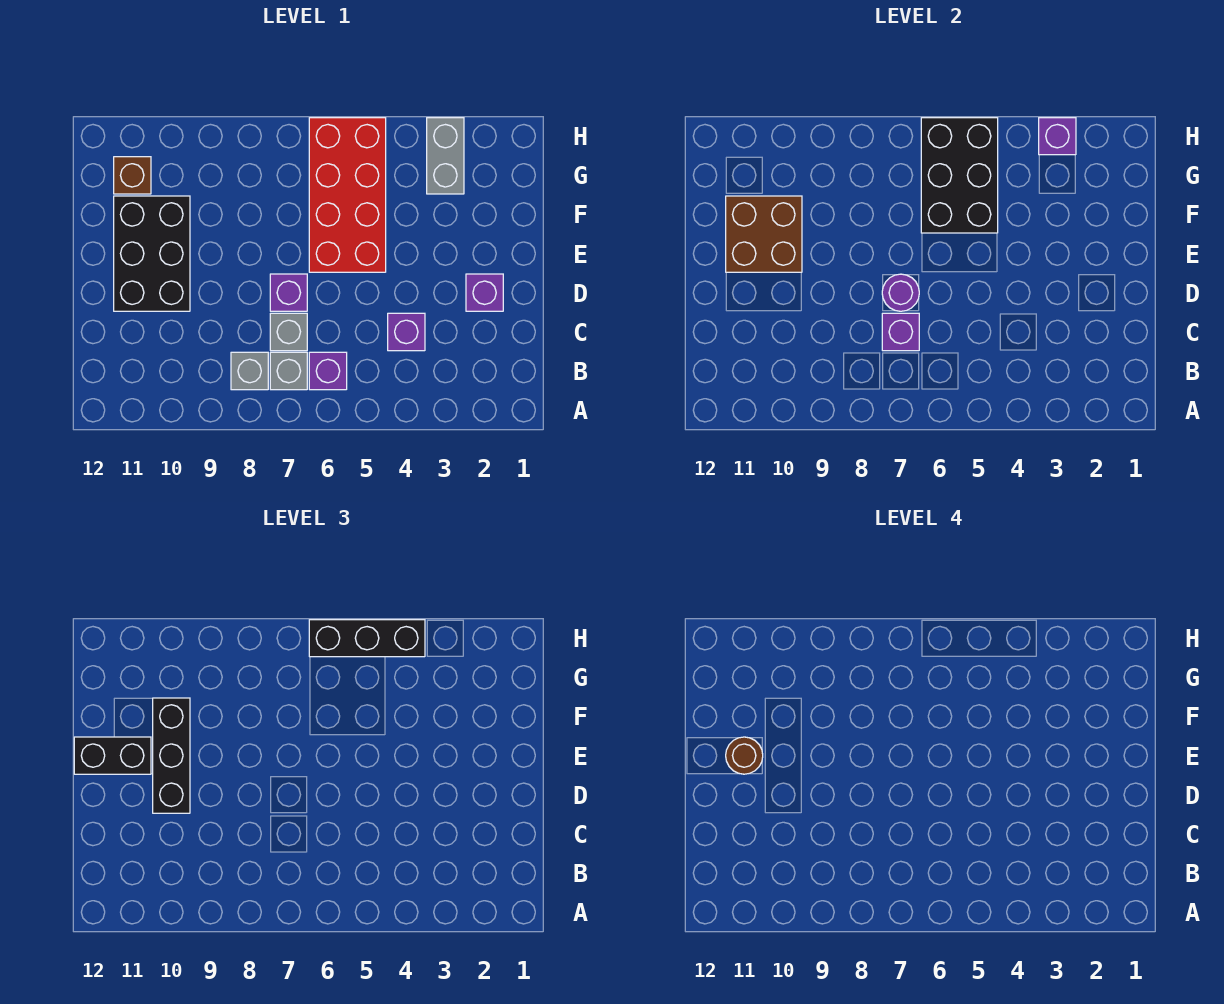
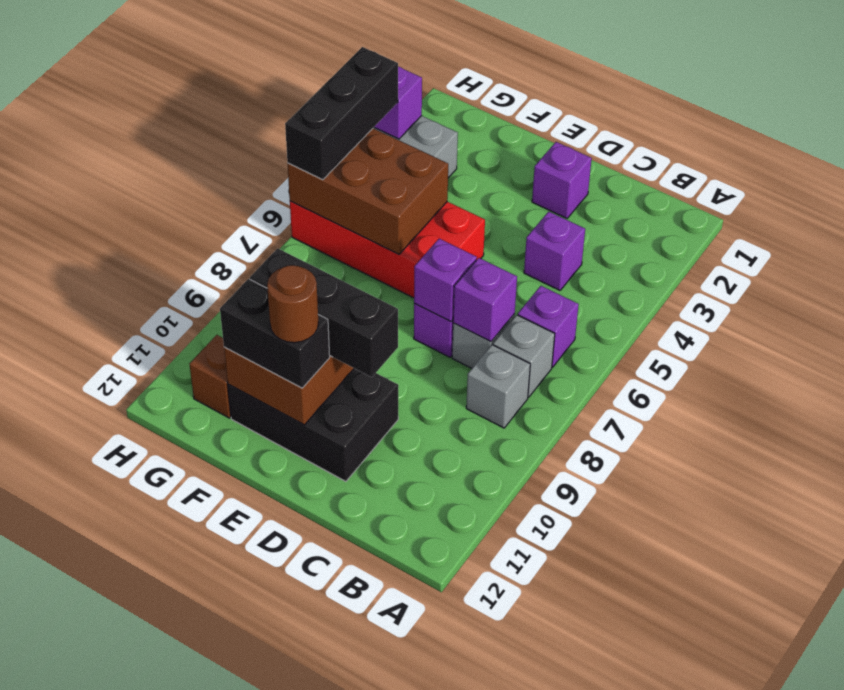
purple round brick D7 level 2 -> purple brick D7 level 2
black brick E11:E12 level 3 -> black brick E11:F11 level 3
black brick F5:H6 level 2 -> brown brick F5:H6 level 2

